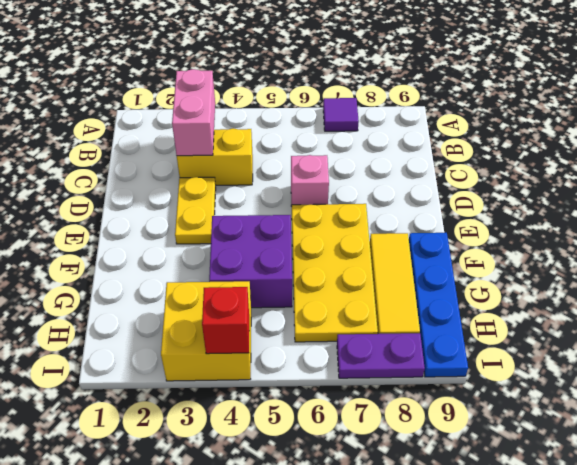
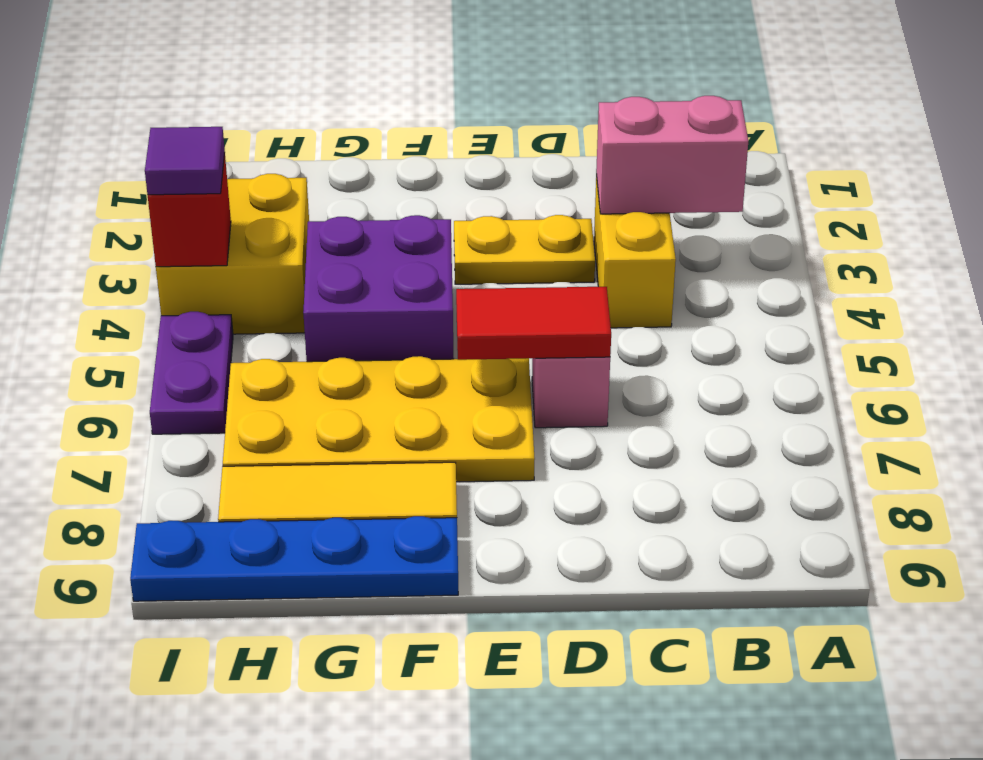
purple tile A7 level 1 -> purple tile I4 level 3
none -> red tile D6:E6 level 2
purple plate I7:I8 level 1 -> purple plate I5:I6 level 1

